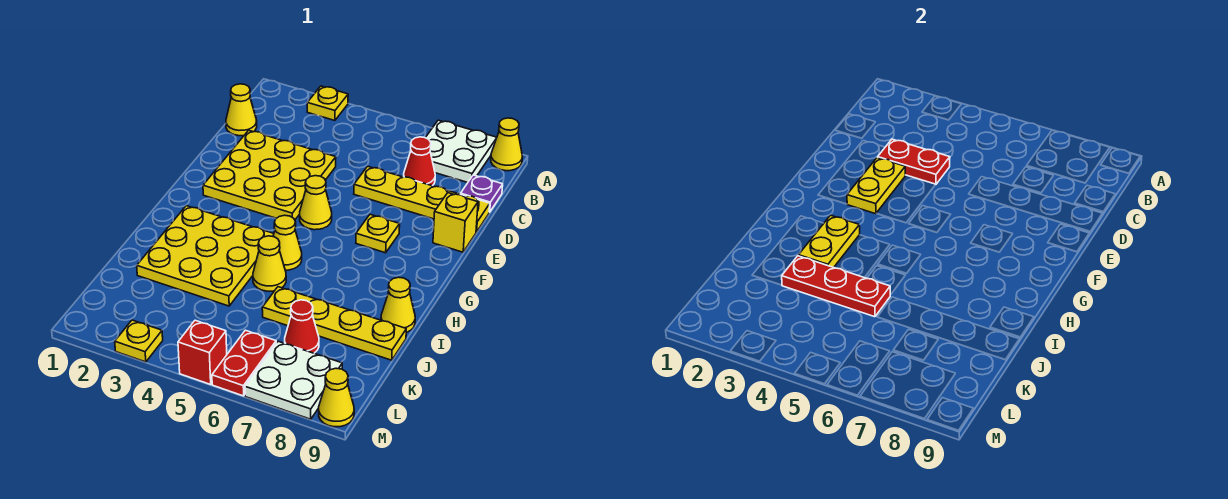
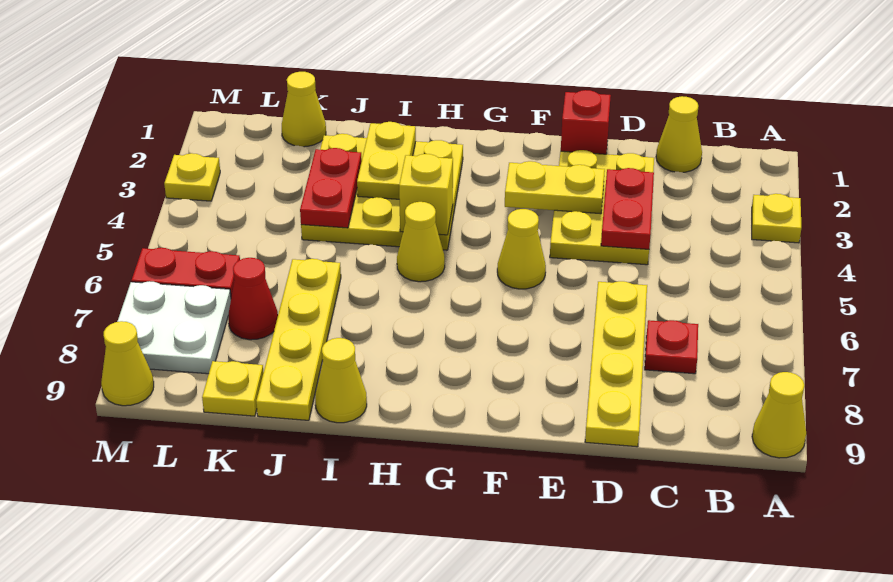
white plate A7:B8 level 1 -> none
red cone C7 level 1 -> red plate C7 level 1
purple plate C9 level 1 -> none
yellow plate D2:F4 level 1 -> yellow plate D2:E4 level 1
yellow brick E9 level 1 -> yellow brick H4 level 2
yellow plate F7 level 1 -> yellow plate K9 level 1
yellow plate H3:I3 level 2 -> yellow plate I2:I3 level 2
yellow cone I5 level 1 -> yellow cone K1 level 1
red plate J3:J5 level 2 -> red plate J3:J4 level 2
red brick M5 level 1 -> red brick E1 level 1

